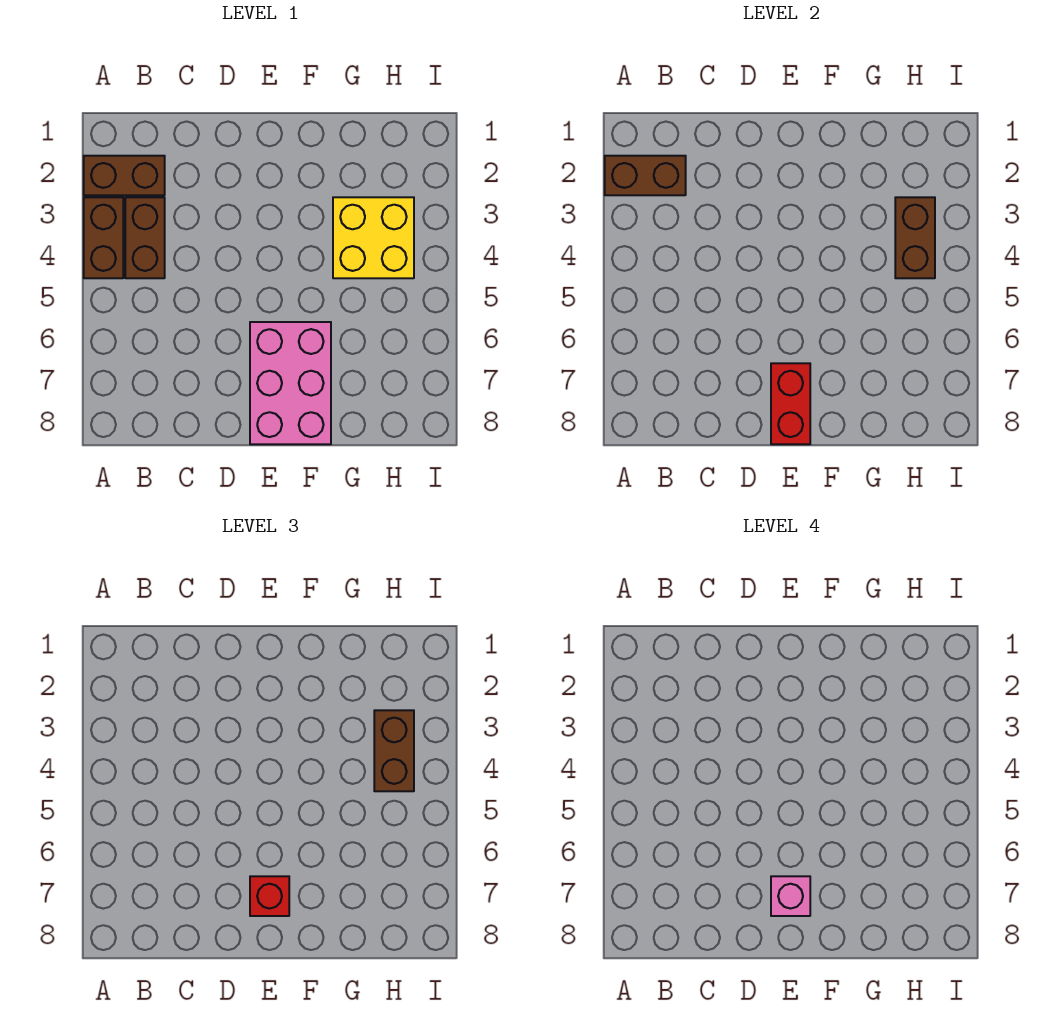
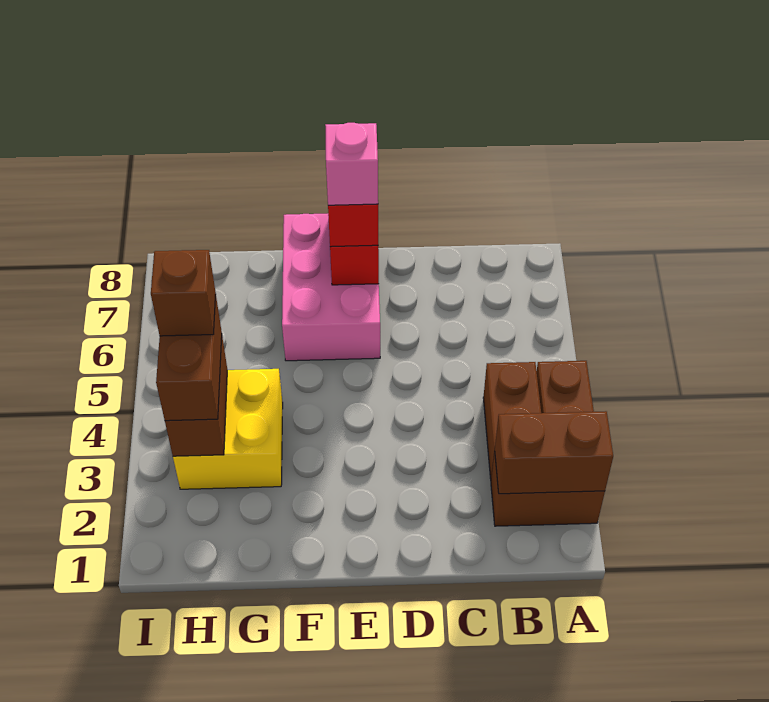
none -> brown brick H4 level 4

